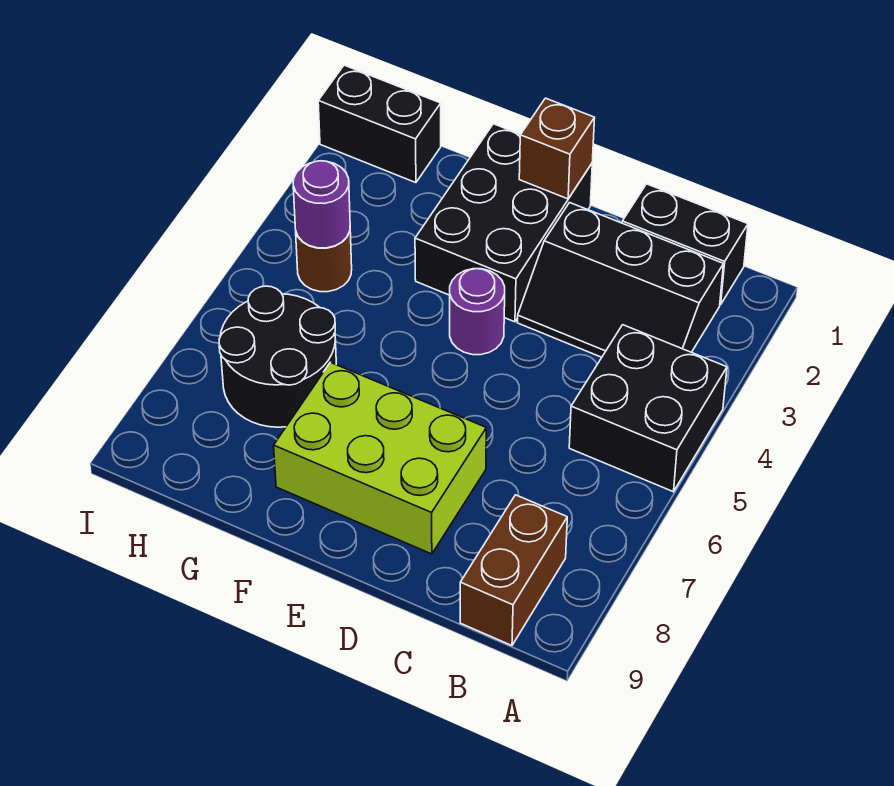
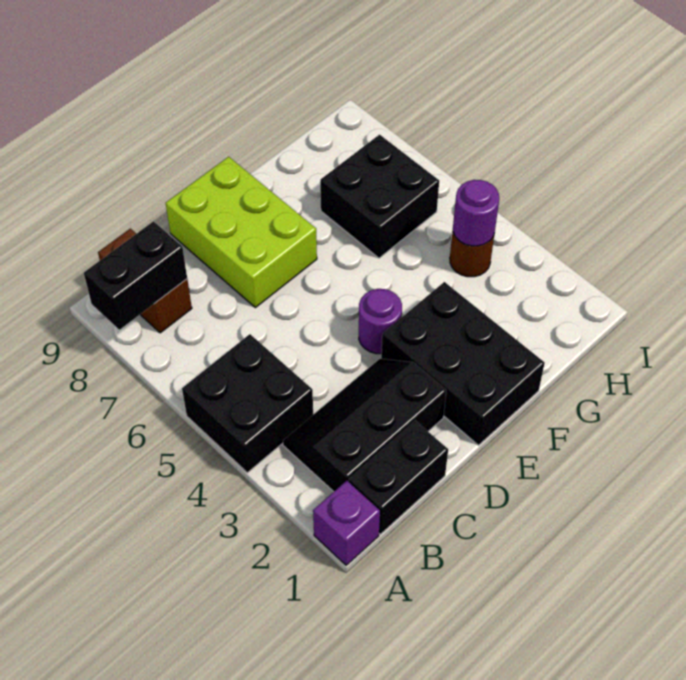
none -> purple brick A1 level 1
lime brick D7:F8 level 1 -> lime brick D7:E9 level 1
brown brick E1 level 2 -> none
black round brick G6:H7 level 1 -> black brick G6:H7 level 1
black brick H1:I1 level 1 -> black brick A8:B8 level 2

